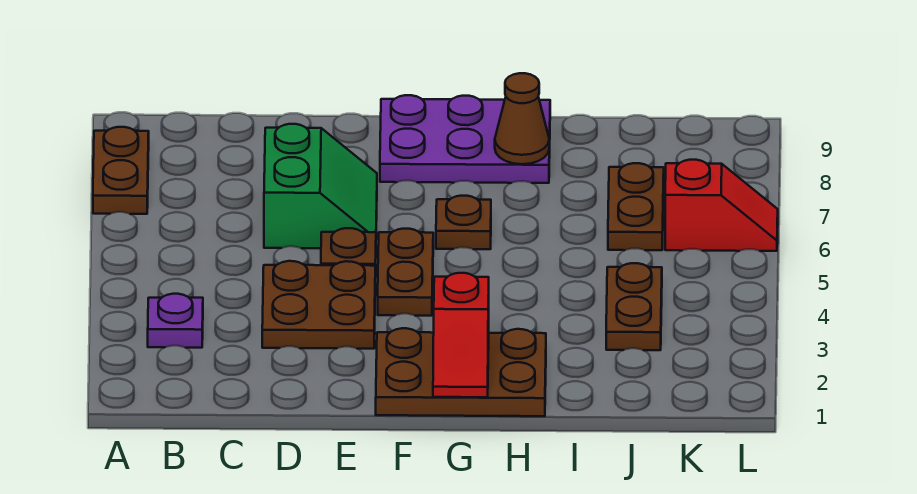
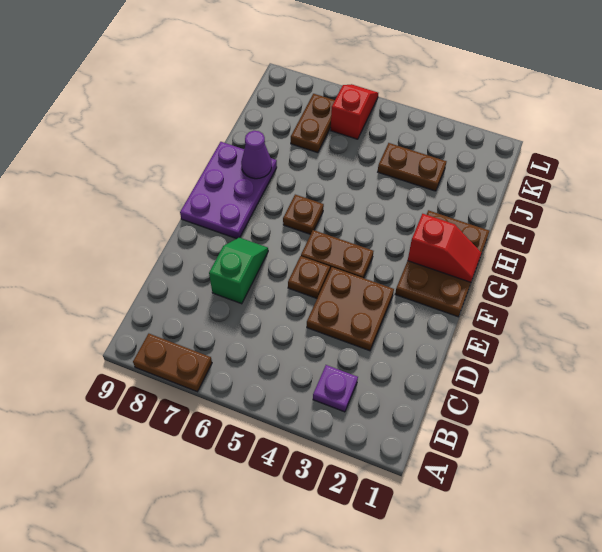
green slope D6:E7 level 1 top D -> green slope D7:E7 level 1 top D
brown cone H8 level 2 -> purple cone H8 level 2
brown plate J6:J7 level 1 -> brown plate J7:K7 level 1

